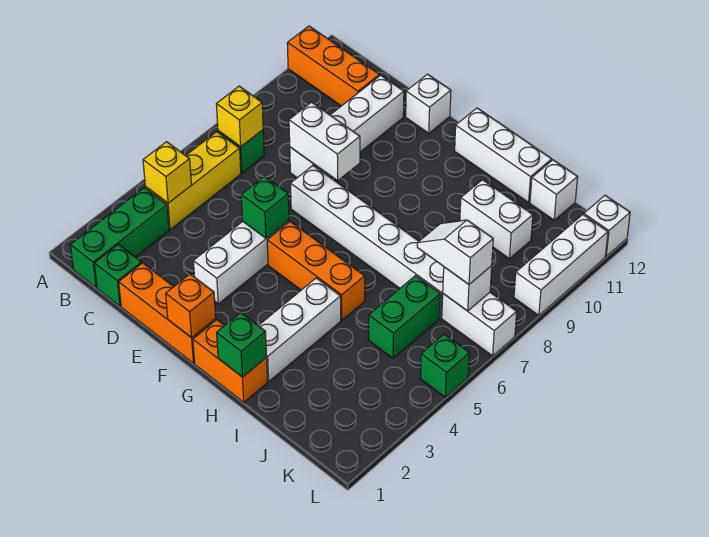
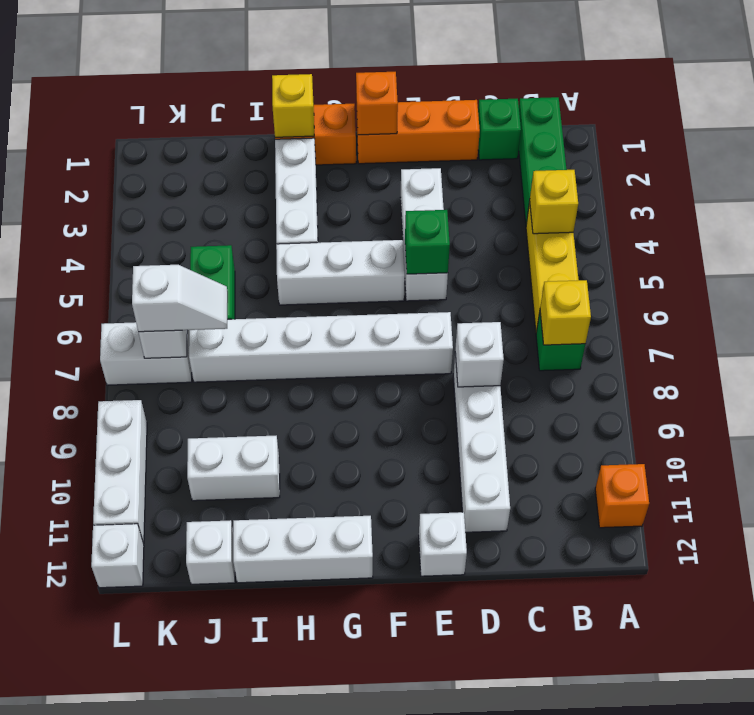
orange brick A11:C11 level 1 -> orange brick A11 level 1
white brick D8:E8 level 2 -> white brick D8 level 2
orange brick F5:H5 level 1 -> white brick F5:H5 level 1
green brick H1 level 2 -> yellow brick H1 level 2
green brick L5 level 1 -> none

